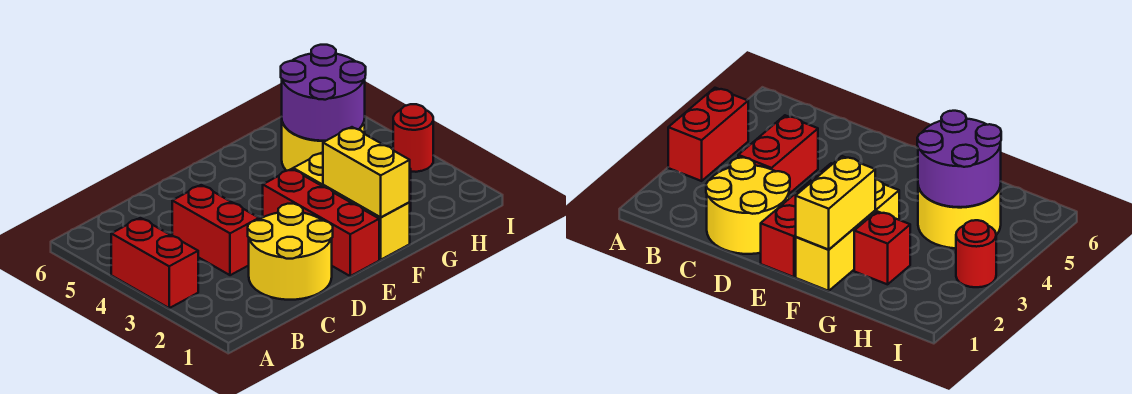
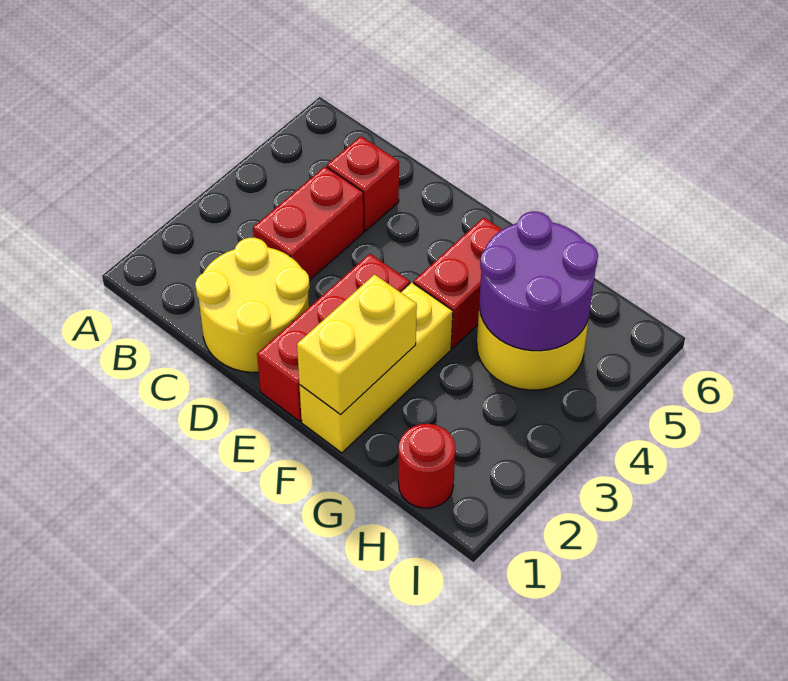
red brick A3:A4 level 1 -> red brick F4:F5 level 1
red brick G2 level 1 -> red brick C5 level 1
red round brick I3 level 1 -> red round brick H1 level 1

